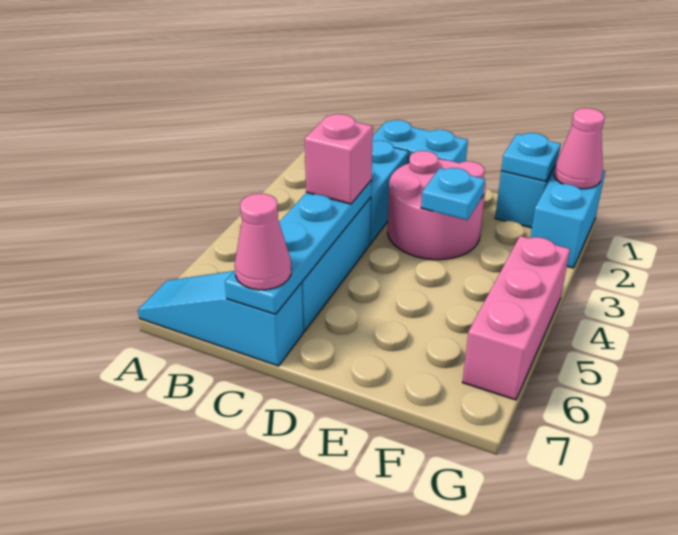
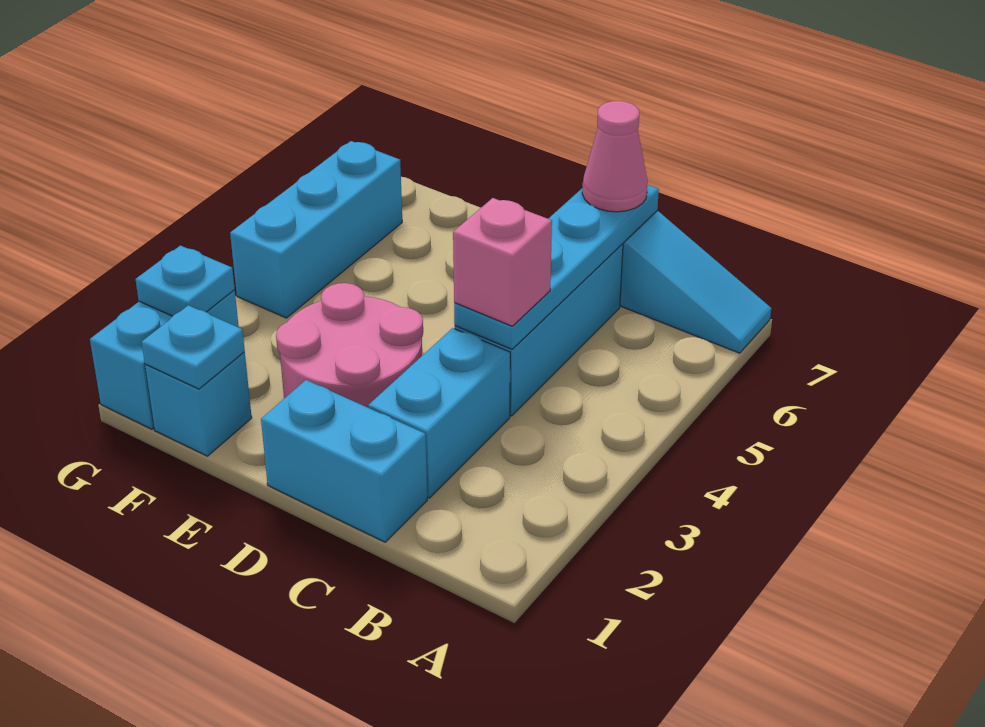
cyan plate E3 level 2 -> cyan plate G2 level 2
pink cone G1 level 2 -> none
pink brick G4:G6 level 1 -> cyan brick G4:G6 level 1

